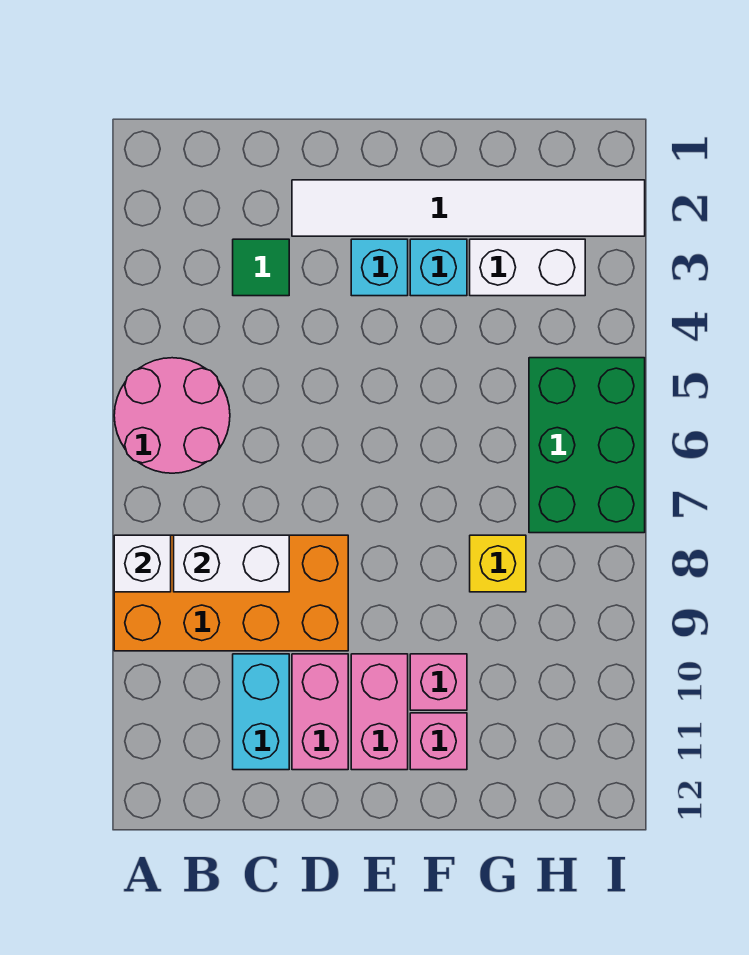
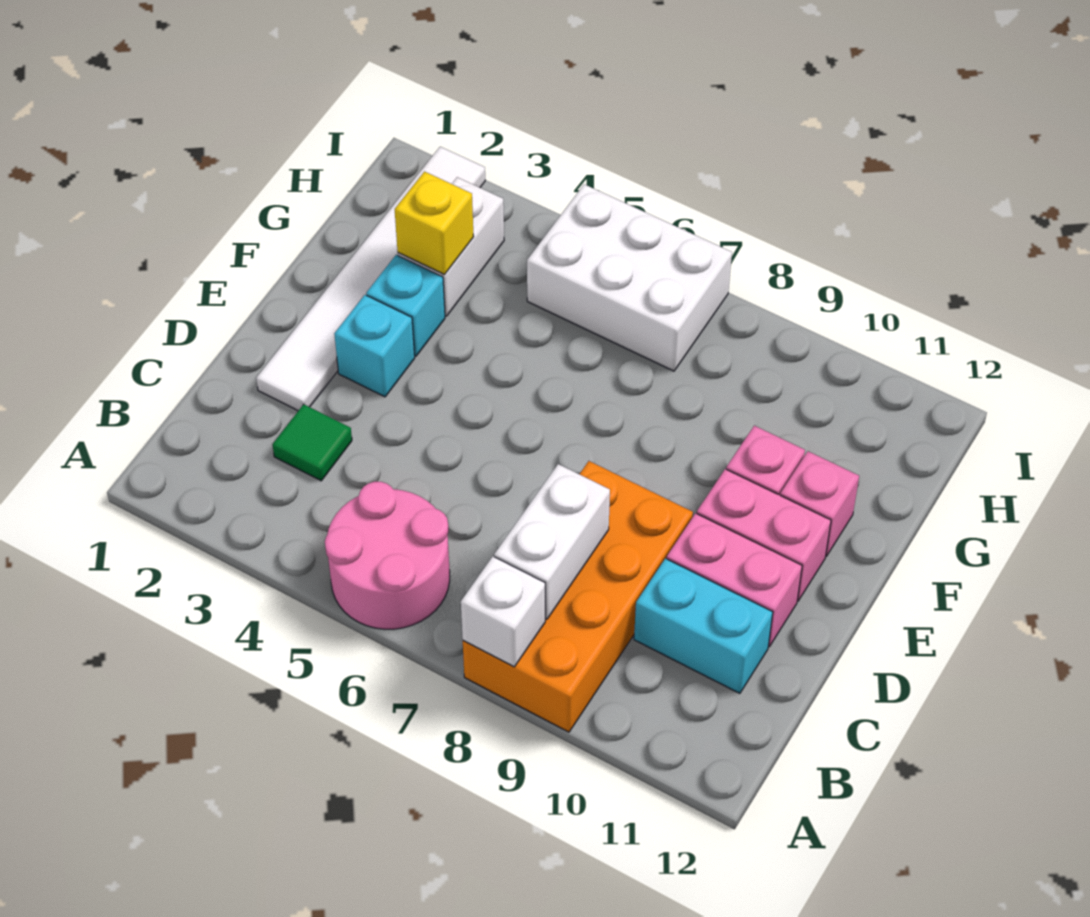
yellow brick G8 level 1 -> yellow brick G3 level 2
green brick H5:I7 level 1 -> white brick H5:I7 level 1

